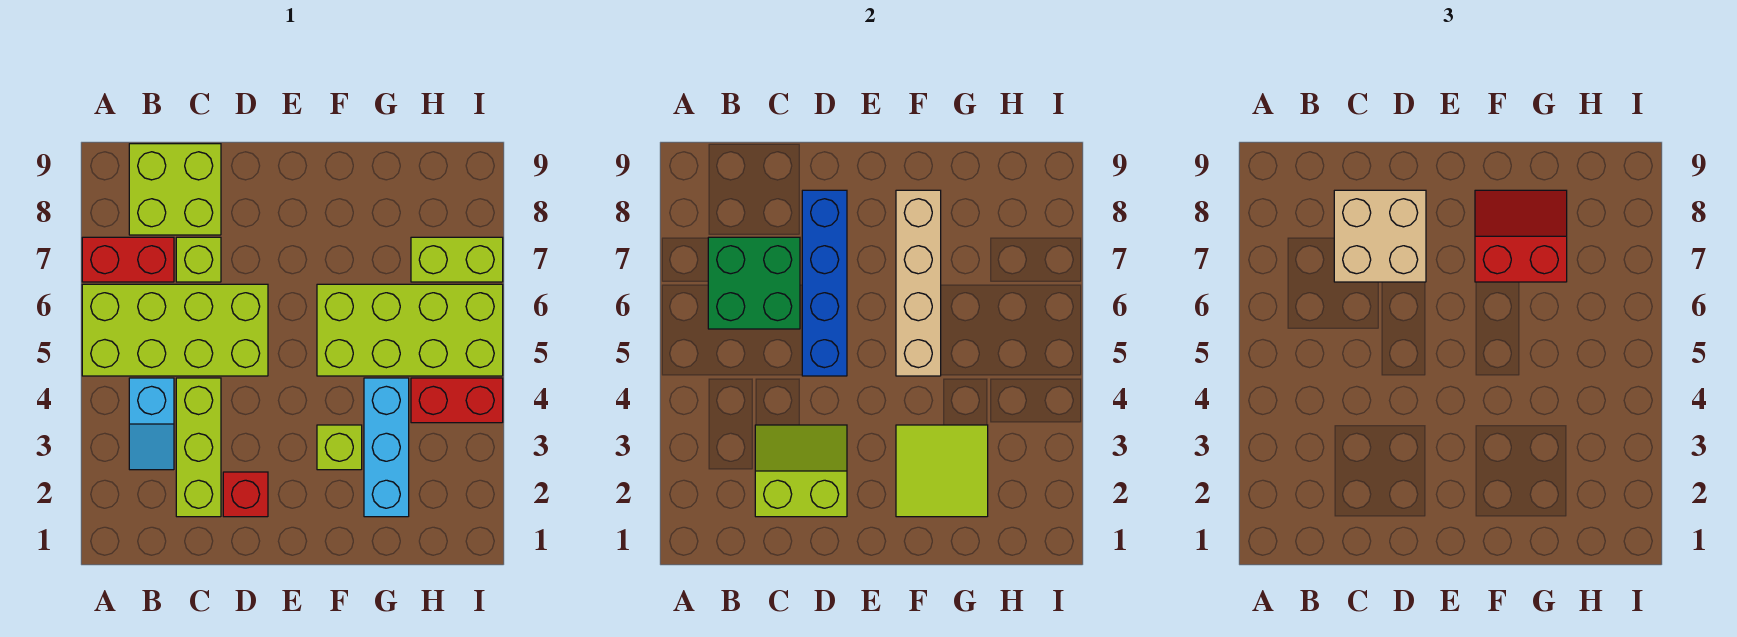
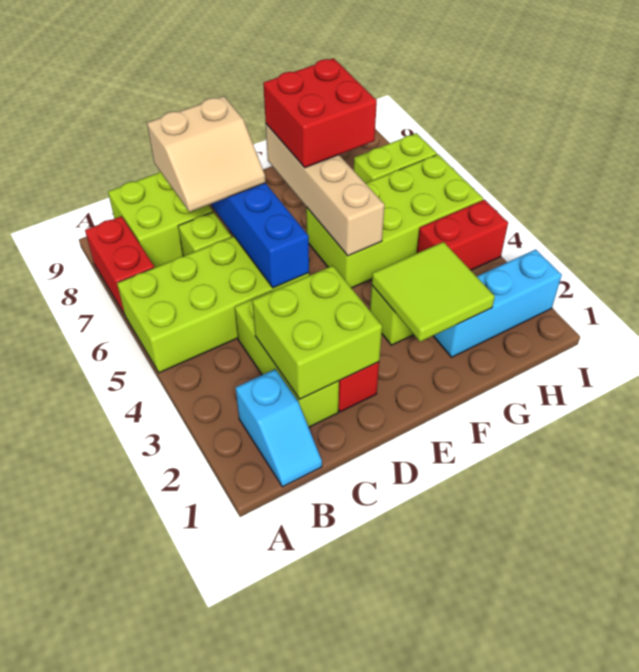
red brick A7:B7 level 1 -> red brick A7:A8 level 1
cyan slope B3:B4 level 1 top 4 -> cyan slope B1:B2 level 1 top 2
green brick B6:C7 level 2 -> none
lime slope C2:D3 level 2 top 2 -> lime brick C2:D3 level 2
tan brick C7:D8 level 3 -> tan slope C7:D8 level 3 top 8
red slope F7:G8 level 3 top 7 -> red brick F7:G8 level 3
cyan brick G2:G4 level 1 -> cyan brick G2:I2 level 1

